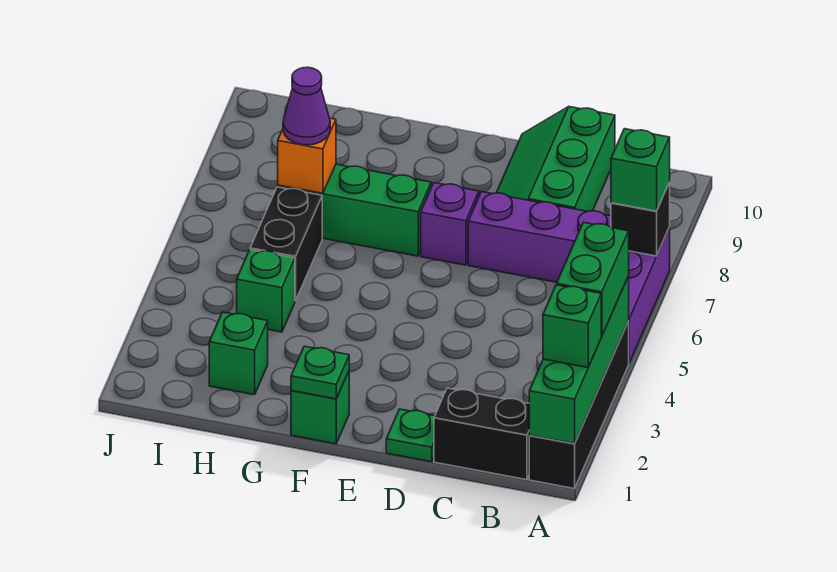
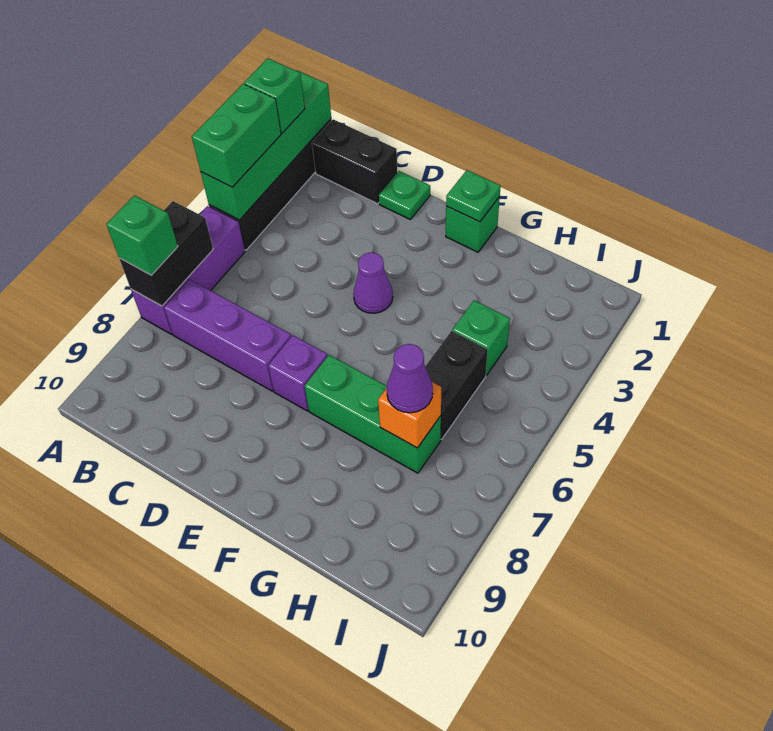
black brick A7 level 2 -> black brick A6:A7 level 2
green slope C8:D10 level 1 top C -> none
none -> purple cone E4 level 1
green brick H2 level 1 -> none

